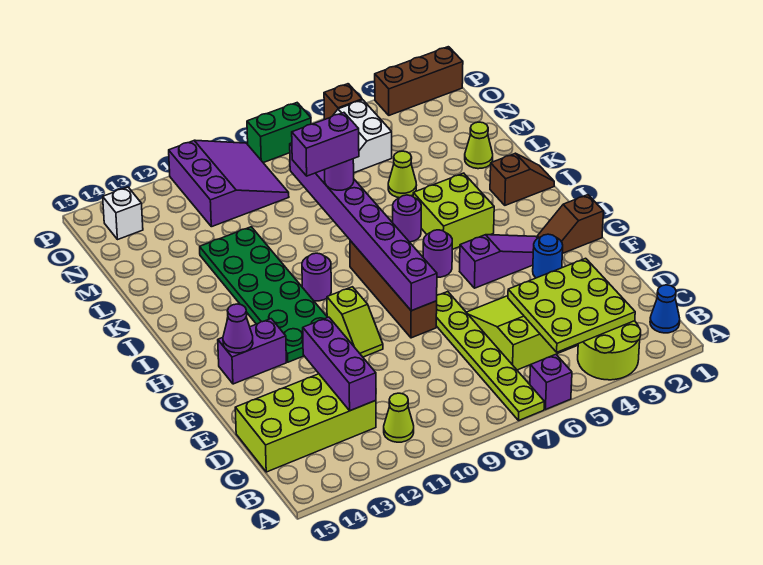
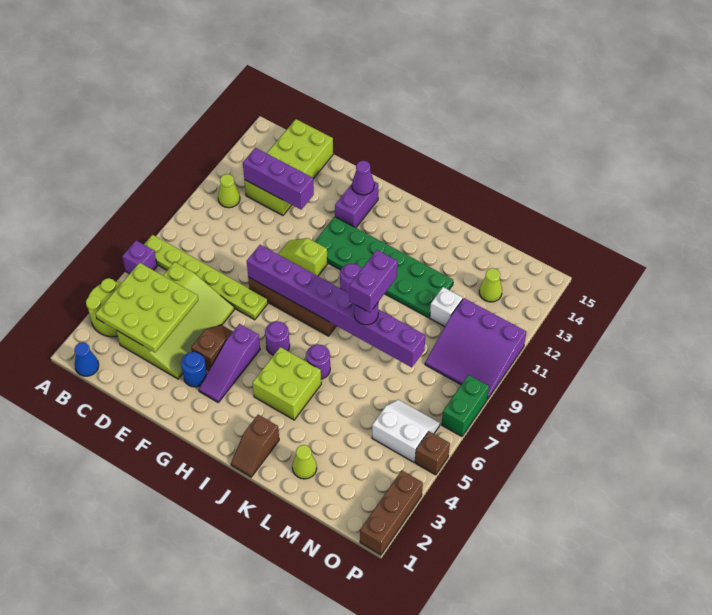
brown slope G1:G2 level 1 top 1 -> brown slope F4:F5 level 1 top 4
lime cone L5 level 1 -> lime cone N13 level 1
white brick O14 level 1 -> white brick M11 level 1

